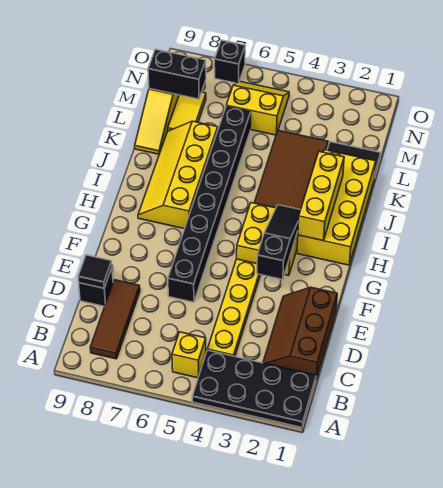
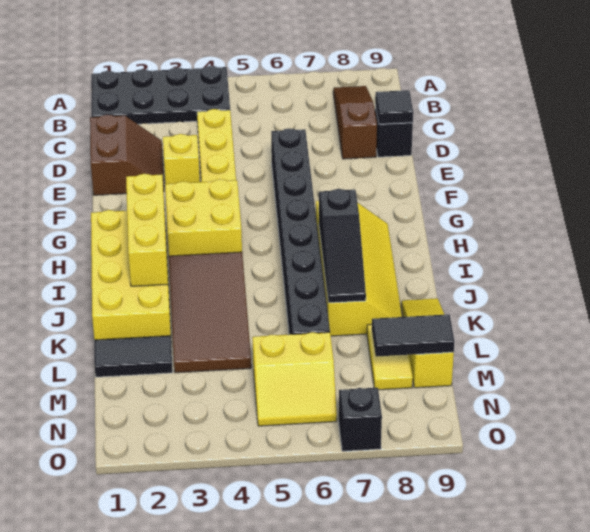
yellow brick B5 level 1 -> yellow brick E3 level 1
brown tile B8:D8 level 1 -> brown slope B8:D8 level 1 top D
brown slope C1:E2 level 1 top 1 -> brown slope D1:E2 level 1 top 1
black slope F3:H3 level 2 top F -> black slope I7:K7 level 2 top I
black brick M8:M9 level 2 -> black tile M8:M9 level 2

